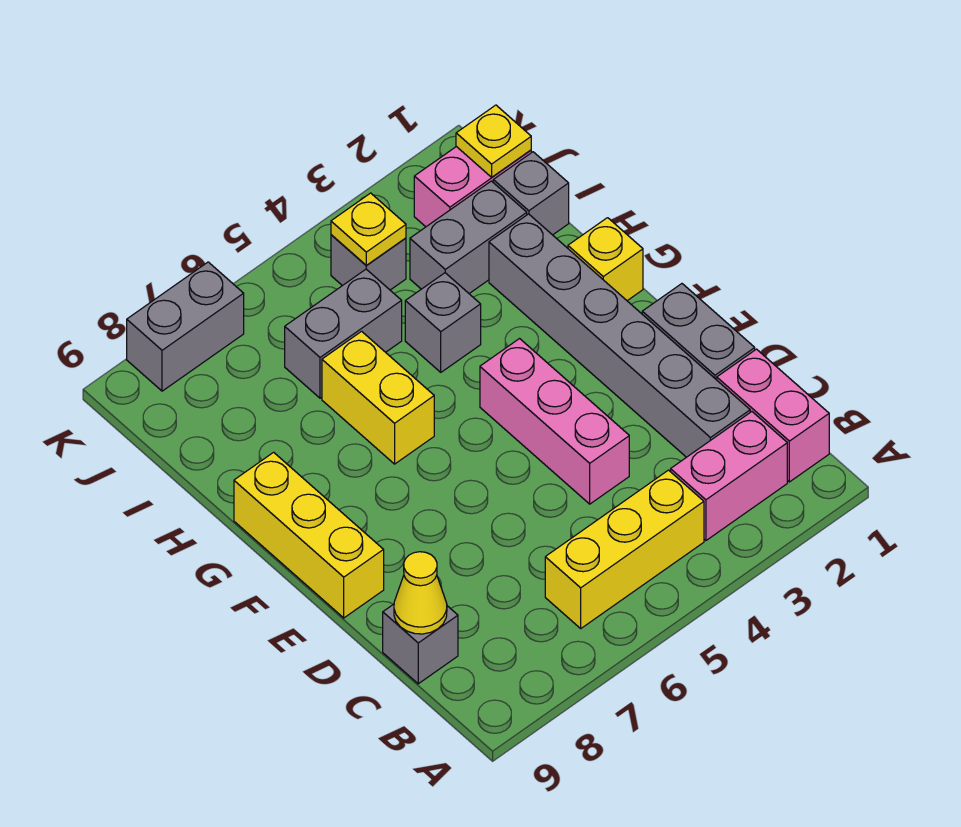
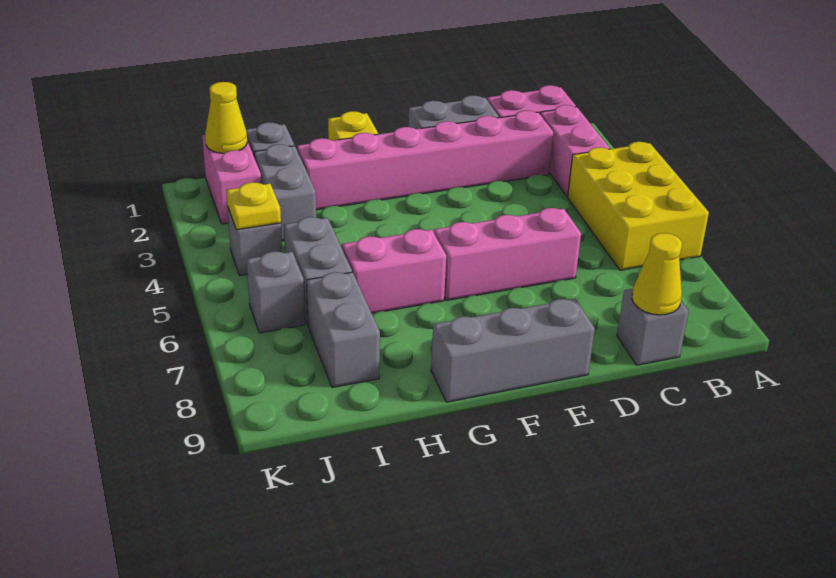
yellow brick B4:B6 level 1 -> yellow brick A4:B6 level 1
grey brick C2:H2 level 1 -> pink brick C2:H2 level 1
pink brick D4:F4 level 1 -> pink brick D6:F6 level 1
yellow brick E9:G9 level 1 -> grey brick E9:G9 level 1
yellow brick G6:H6 level 1 -> pink brick G6:H6 level 1
grey brick H4 level 1 -> grey brick J6 level 1
yellow plate J1 level 2 -> yellow cone J1 level 2
grey brick K7:K8 level 1 -> grey brick I7:I8 level 1

